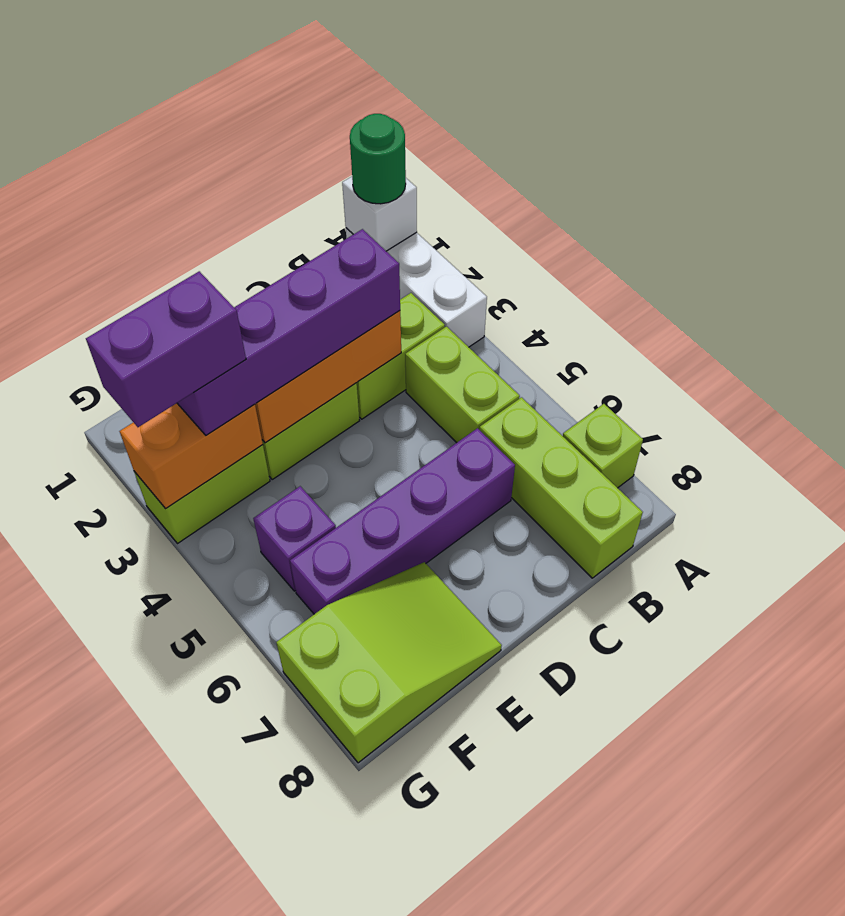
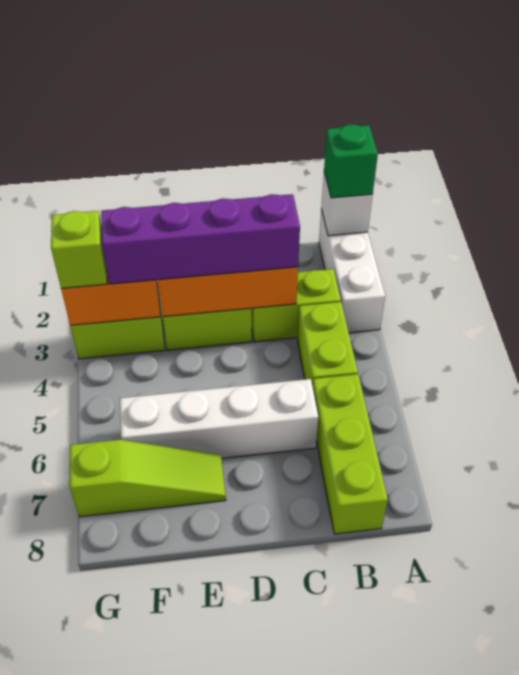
green round brick A1 level 3 -> green brick A1 level 3
lime brick A7 level 1 -> lime brick G3 level 3
purple brick C6:F6 level 1 -> white brick C6:F6 level 1
lime slope E7:G8 level 1 top G -> lime slope E7:G7 level 1 top G
purple brick F3:G3 level 4 -> none
purple brick F5 level 1 -> none

